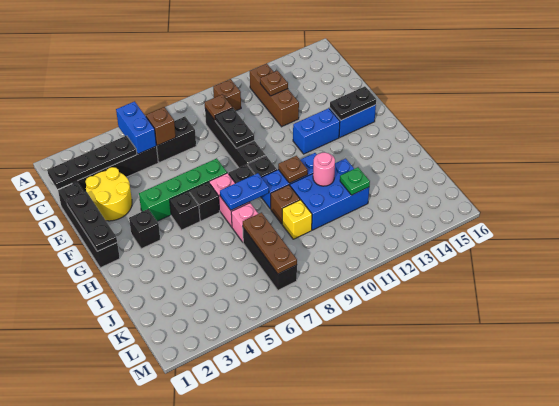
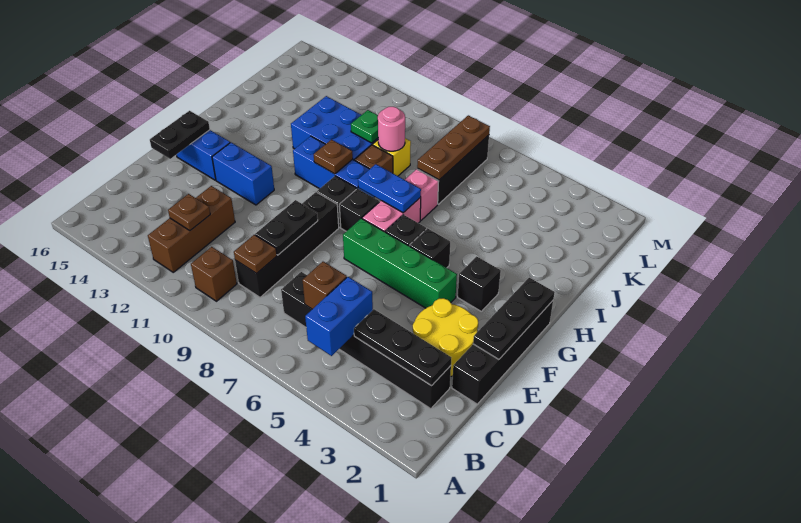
black plate C1:C4 level 2 -> black plate C2:C4 level 2
black plate F14:F15 level 2 -> black plate E15:F15 level 2
pink round brick I11 level 2 -> pink round brick J9 level 2
green plate J12 level 2 -> green plate J10 level 2

